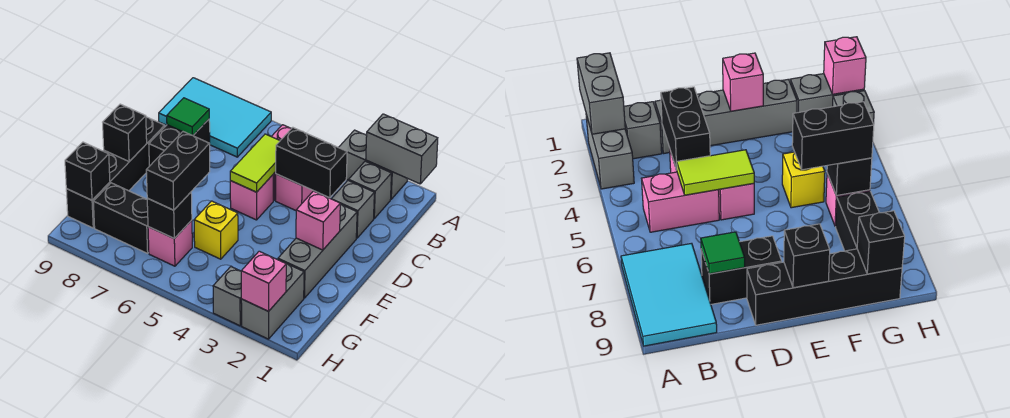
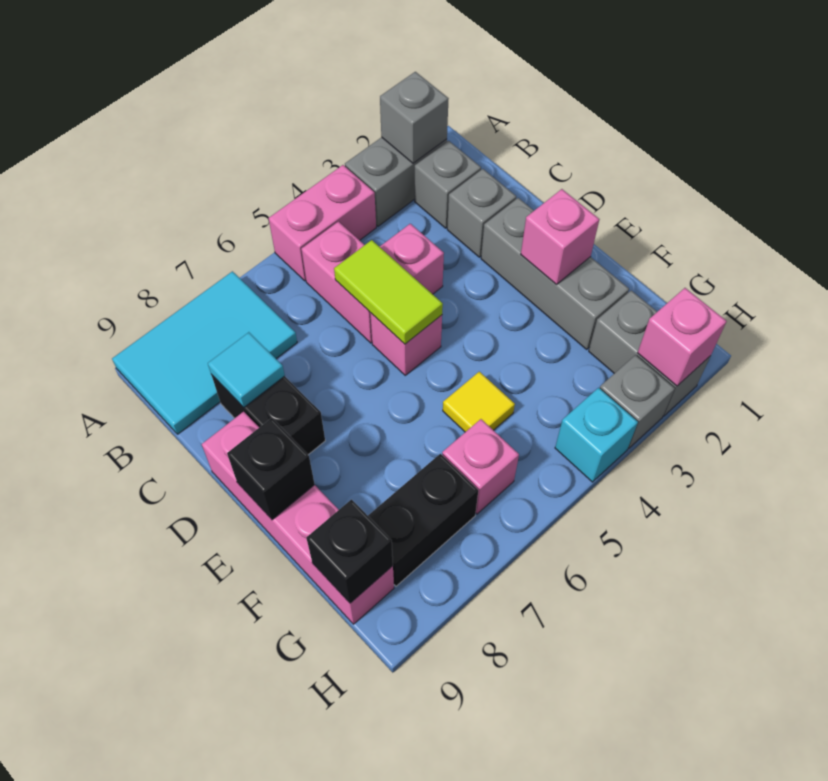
grey brick A1:A2 level 2 -> grey brick A2 level 2
none -> pink brick A4:A5 level 1
black brick C3:C4 level 2 -> none
green tile C8 level 2 -> cyan tile C8 level 2
black brick D9:G9 level 1 -> pink brick D9:G9 level 1
yellow brick F5 level 1 -> yellow tile F5 level 1
black brick F6:G6 level 3 -> none
black brick G6 level 2 -> none
none -> cyan brick H4 level 1

